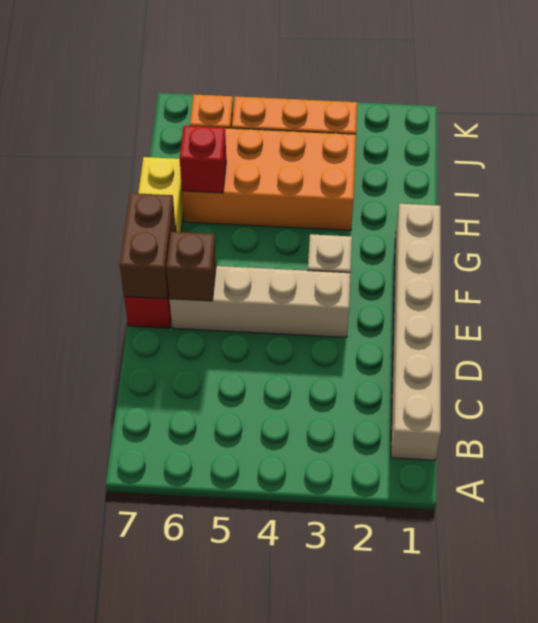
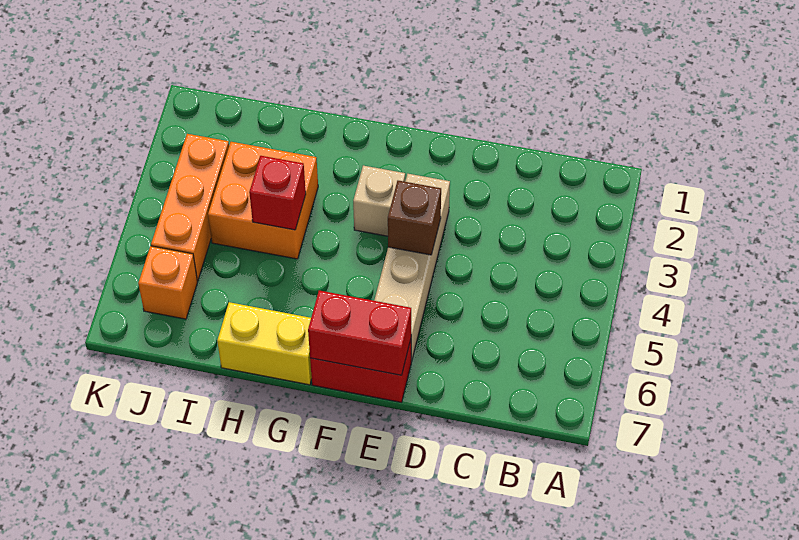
tan brick B1:G1 level 1 -> none
brown brick E6 level 2 -> brown brick E4 level 2
brown brick E7:F7 level 2 -> red brick E7:F7 level 2
orange brick H3:I6 level 1 -> orange brick H3:I4 level 1
red brick H6 level 2 -> red brick H4 level 2

